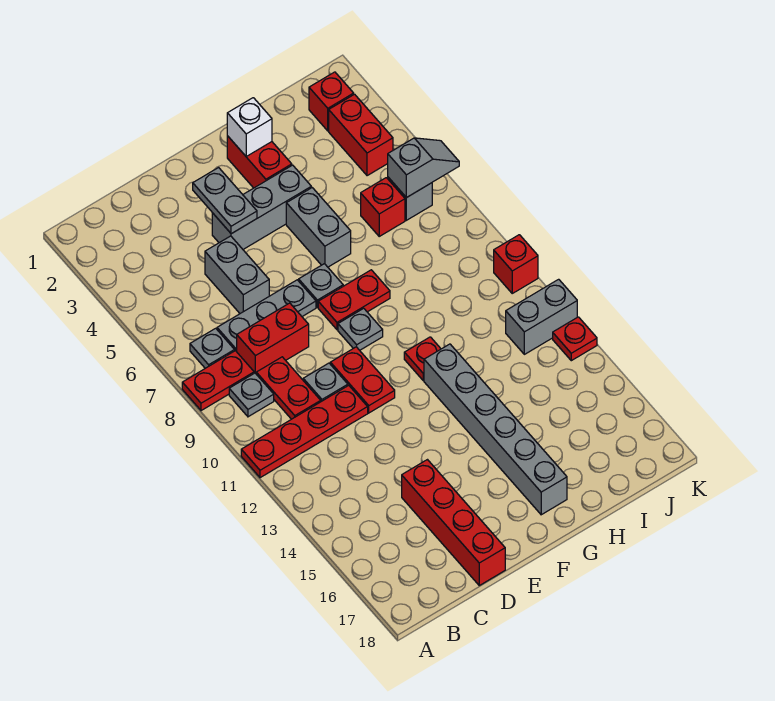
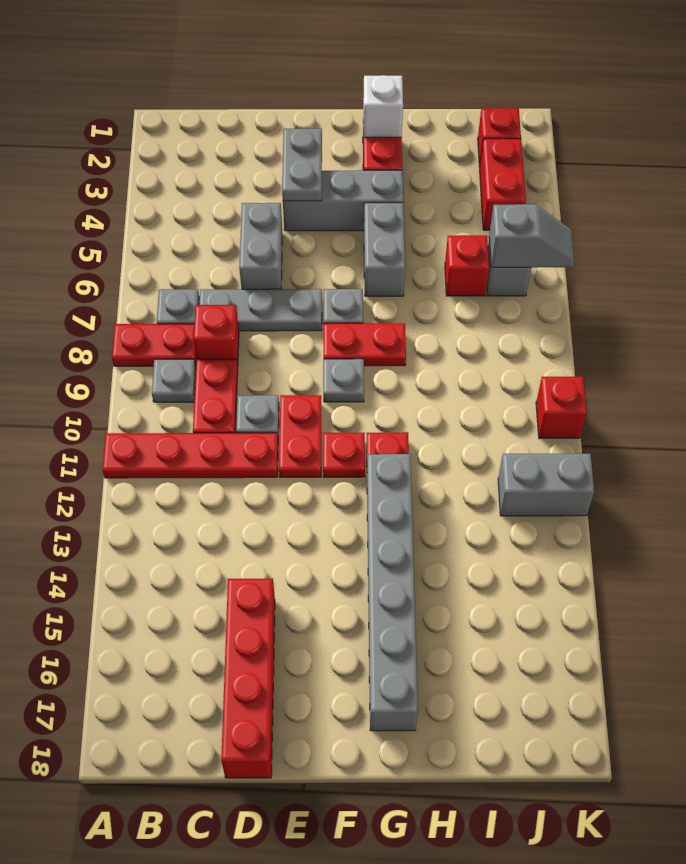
red brick C8:D8 level 1 -> red brick C8 level 1
red plate K13 level 1 -> red plate F11 level 1

